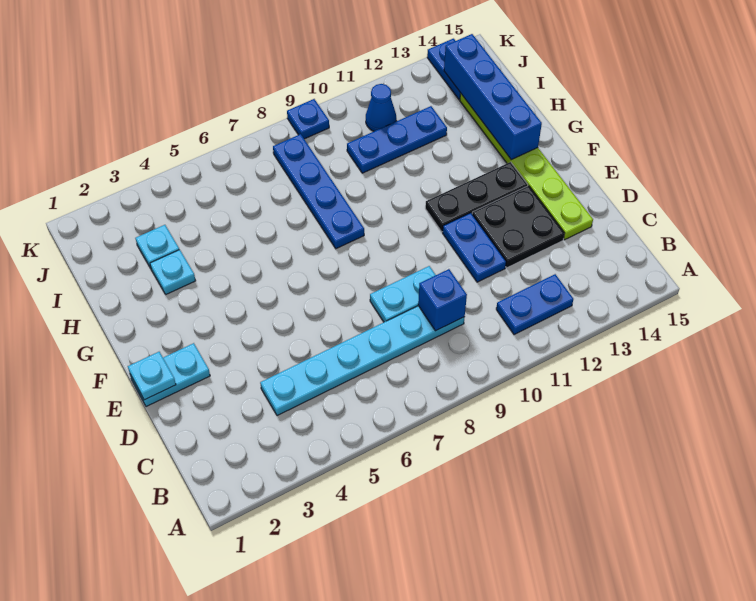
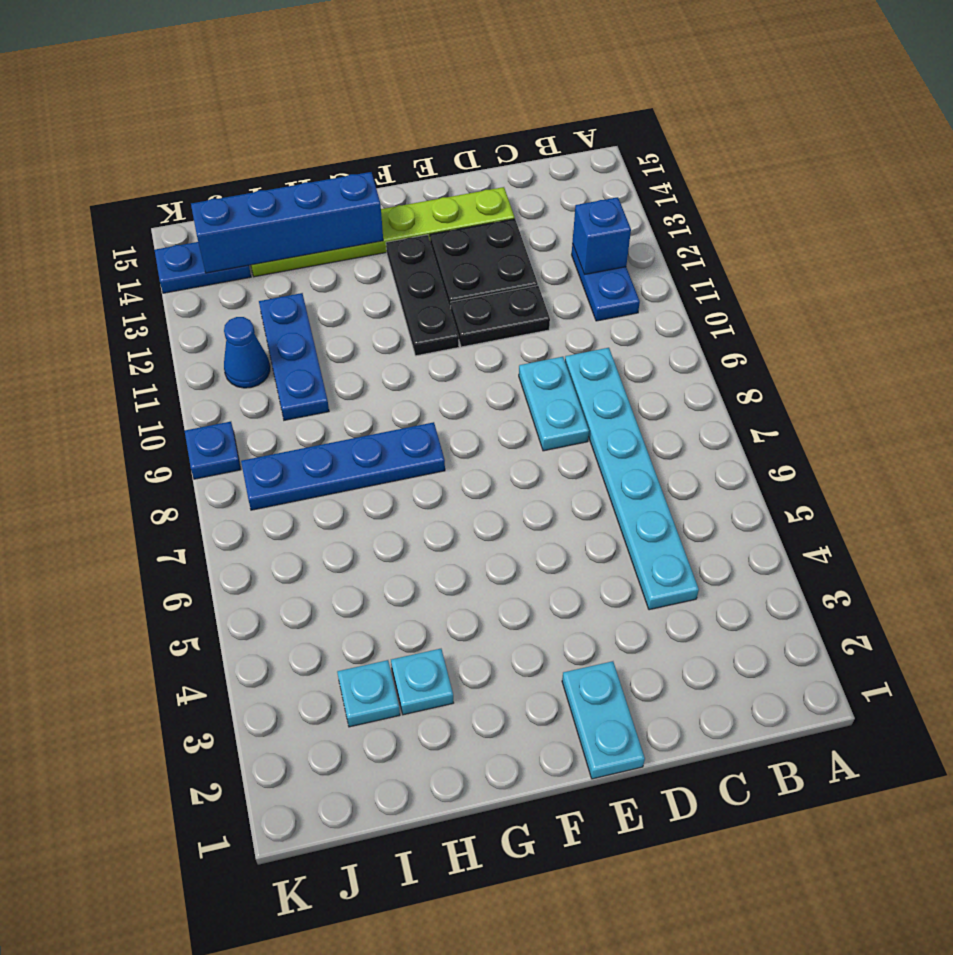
blue brick C9 level 2 -> blue brick B12 level 2
blue plate D11:E11 level 1 -> black plate D11:E11 level 1
cyan plate E1 level 2 -> none

